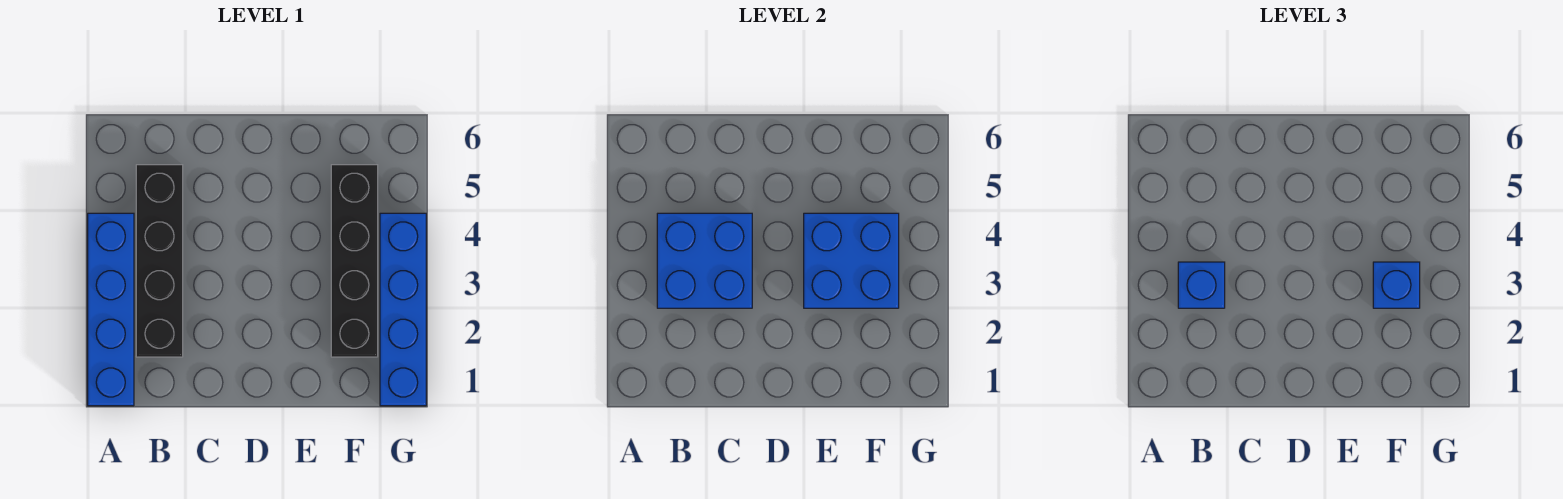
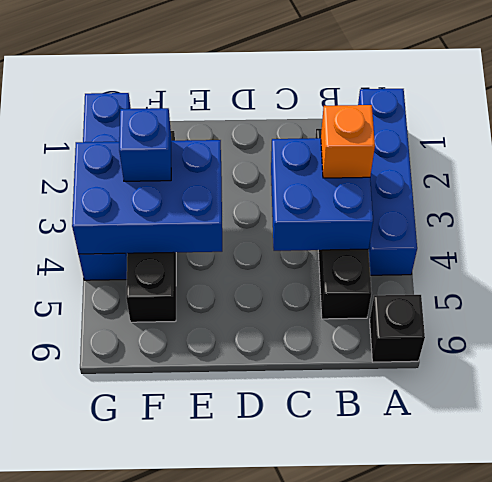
none -> black brick A6 level 1
blue brick B3 level 3 -> orange brick B3 level 3
blue brick E3:F4 level 2 -> blue brick E3:G4 level 2

